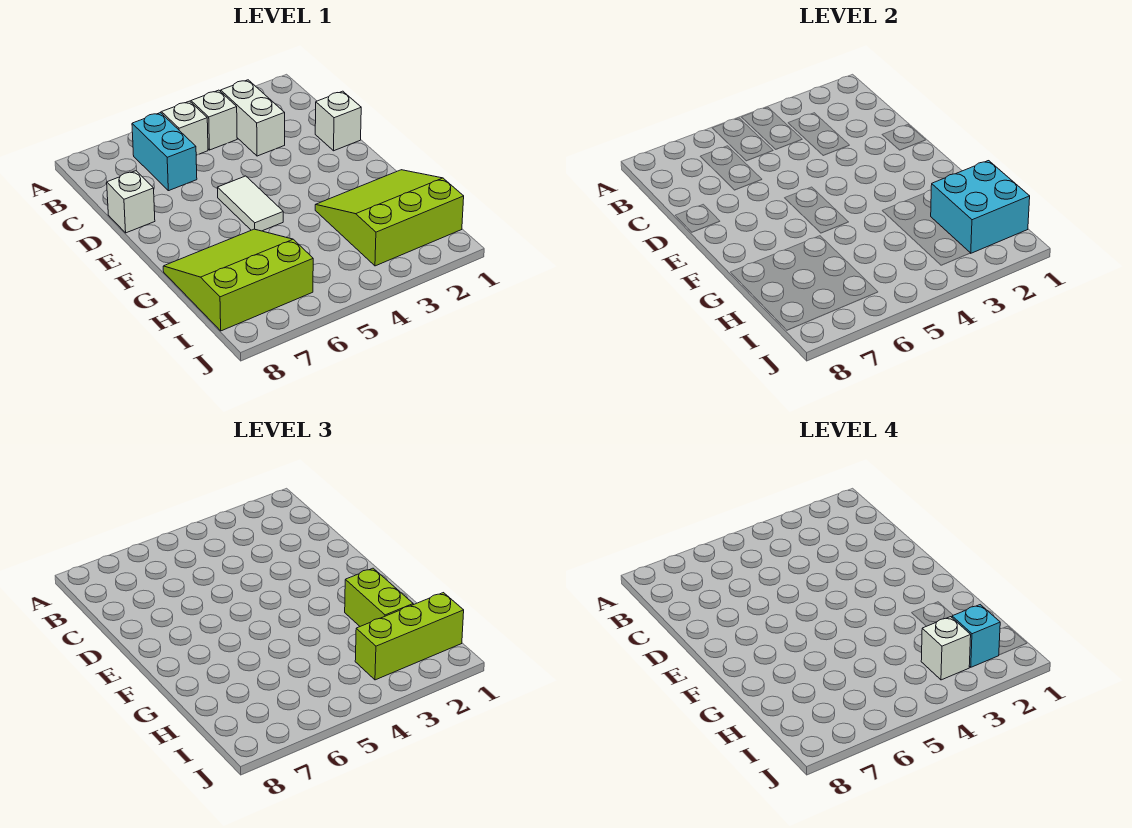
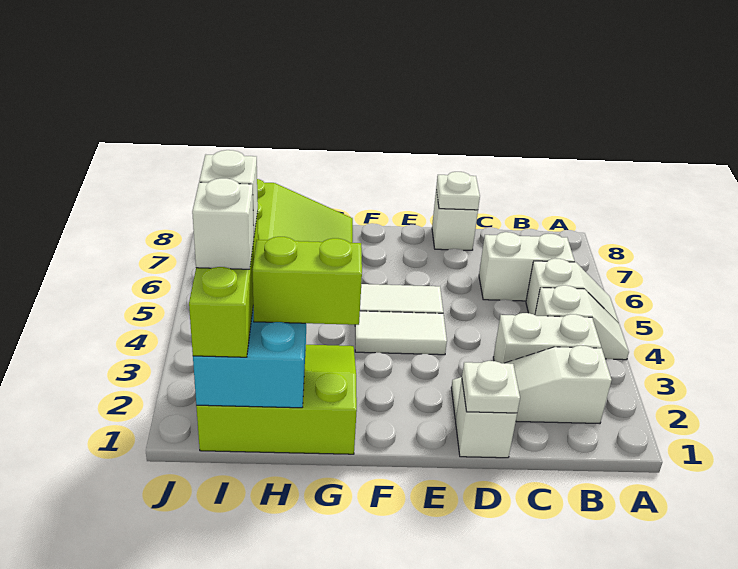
none -> white slope B2:D2 level 1 top B
cyan brick B6:C6 level 1 -> white brick B6:C6 level 1
none -> white plate D1 level 2
none -> white plate D8 level 2
none -> white tile E4:F4 level 1
lime slope G1:I3 level 1 top I -> lime slope G1:I3 level 1 top 1
cyan brick I2 level 4 -> white brick I2 level 4

